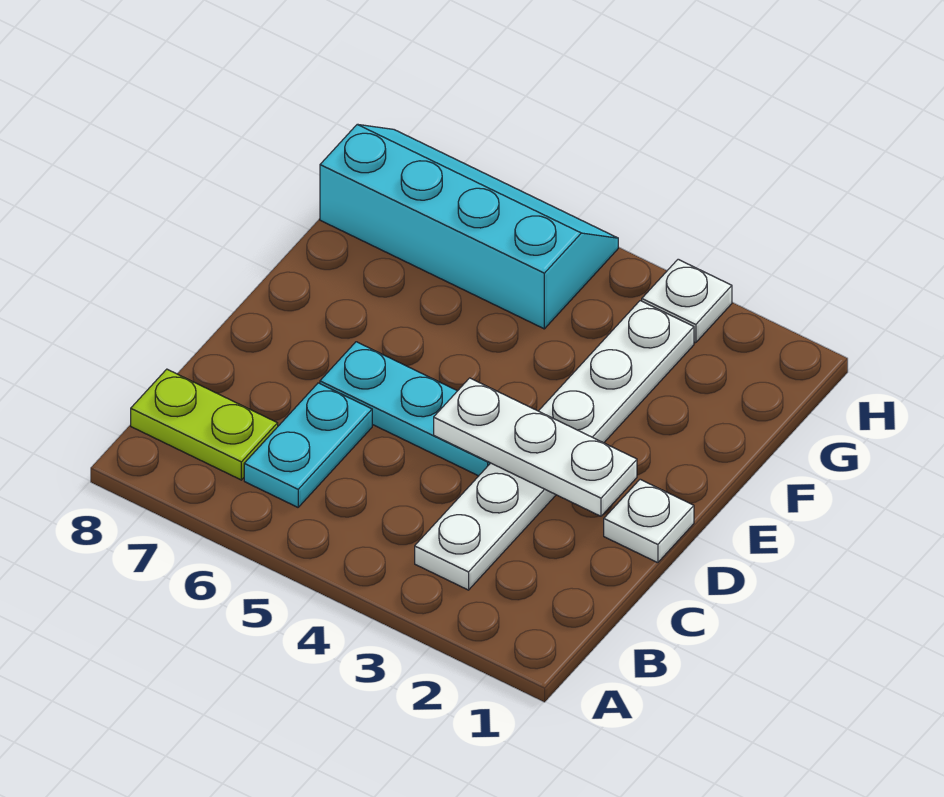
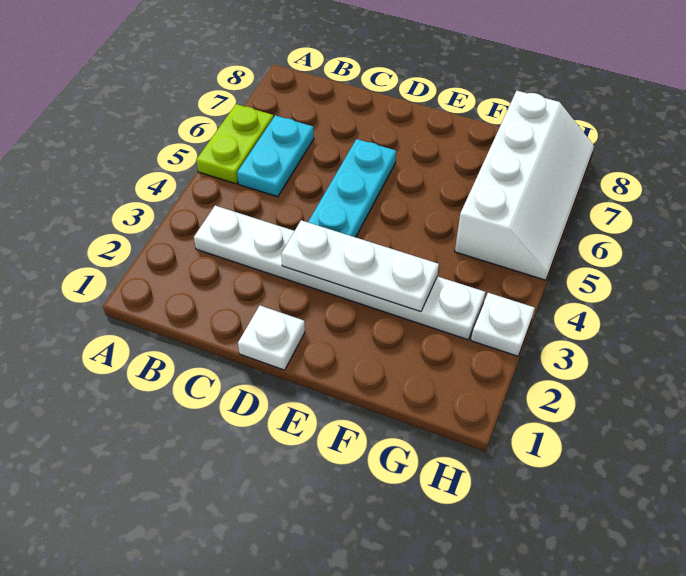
cyan plate B6:C6 level 1 -> cyan plate B5:B6 level 1
lime plate B7:B8 level 1 -> lime plate A5:A6 level 1
white plate D2:D4 level 2 -> white plate D3:F3 level 2
cyan slope G5:H8 level 1 top G -> white slope G5:H8 level 1 top G

